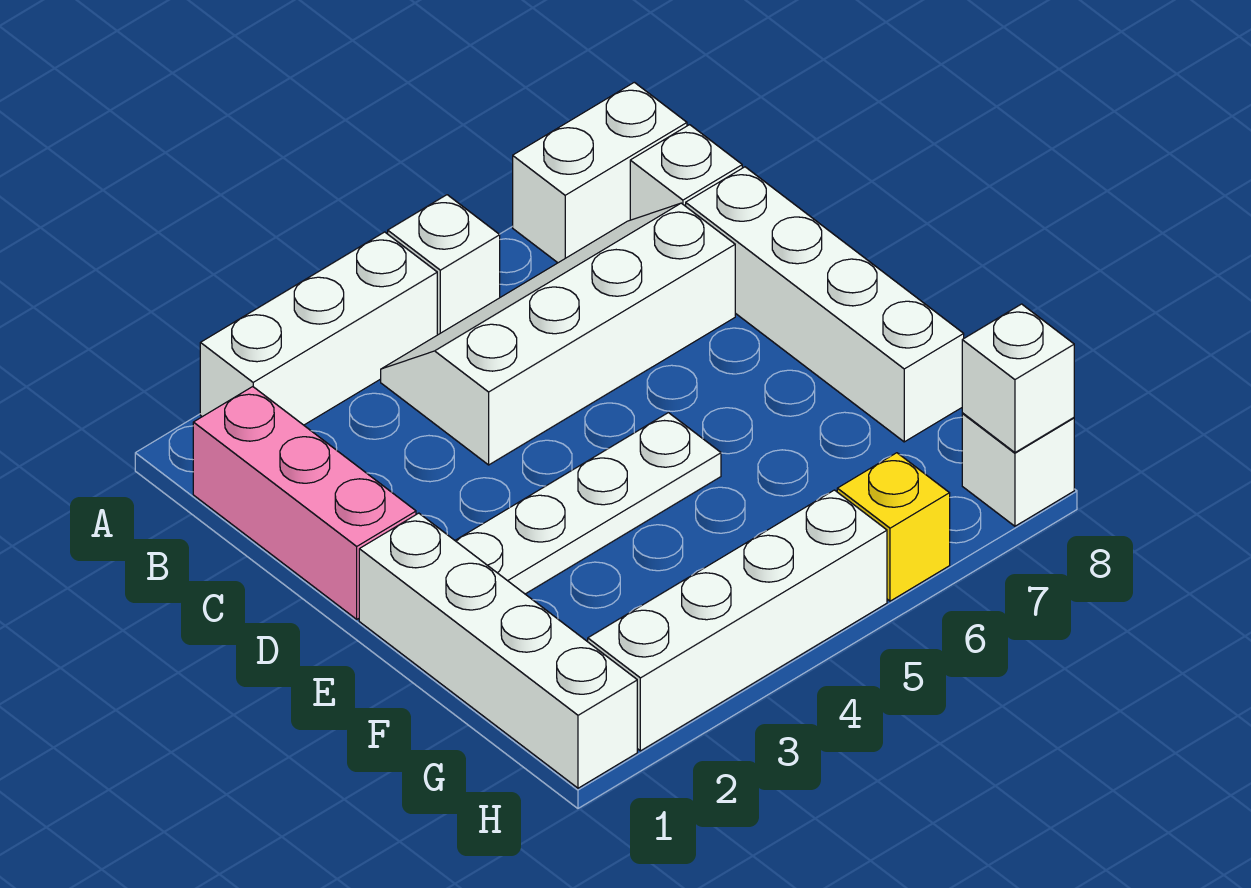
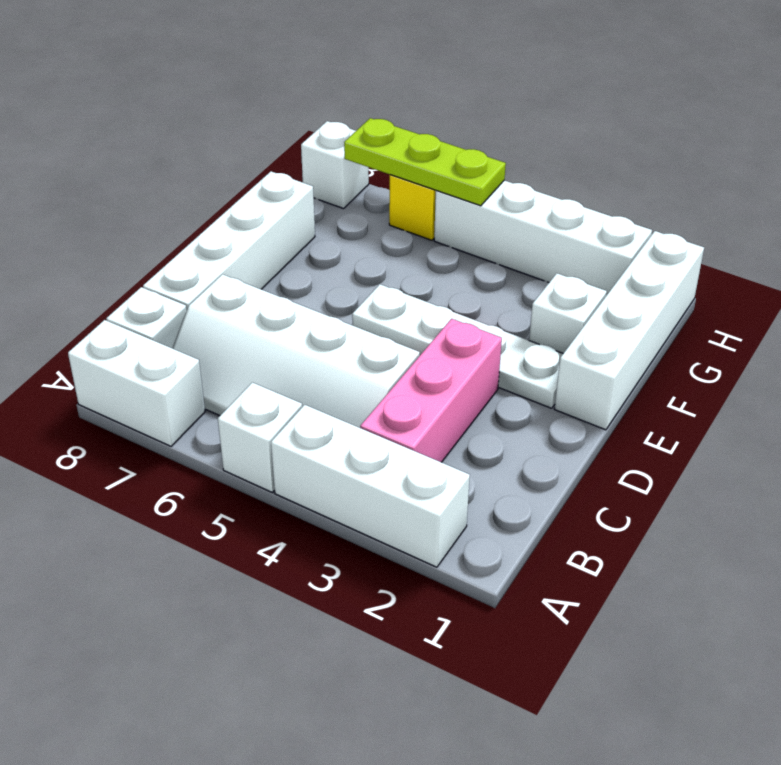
pink brick B1:D1 level 1 -> pink brick B3:D3 level 1
none -> lime plate H5:H7 level 2
white brick H8 level 2 -> white brick F2 level 1

